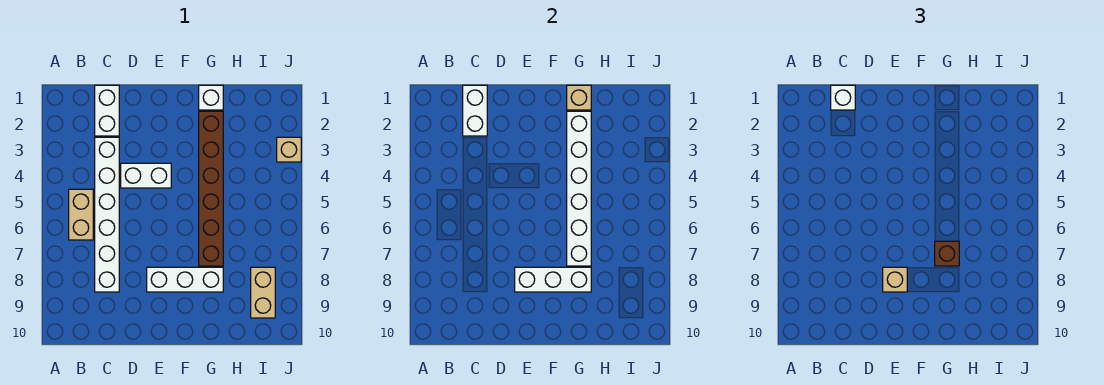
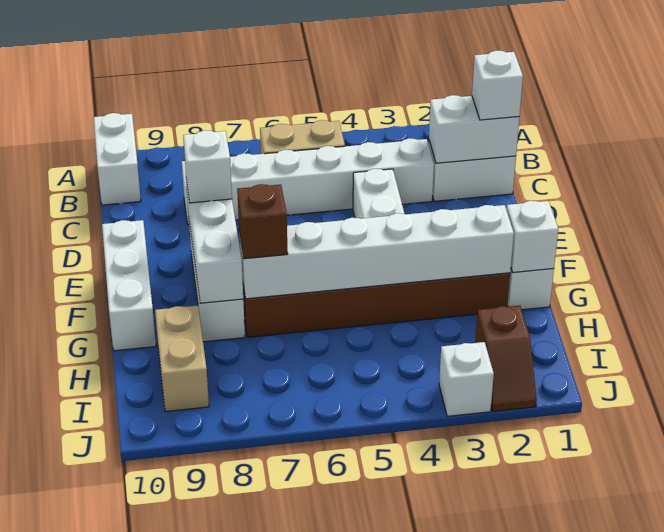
none -> white brick A10:B10 level 1
tan brick E8 level 3 -> white brick E8 level 3
none -> white brick E10:G10 level 1
tan brick G1 level 2 -> white brick G1 level 2
none -> brown slope I2:J2 level 1 top I
tan brick I8:I9 level 1 -> tan brick H9:I9 level 1
tan brick J3 level 1 -> white brick J3 level 1

